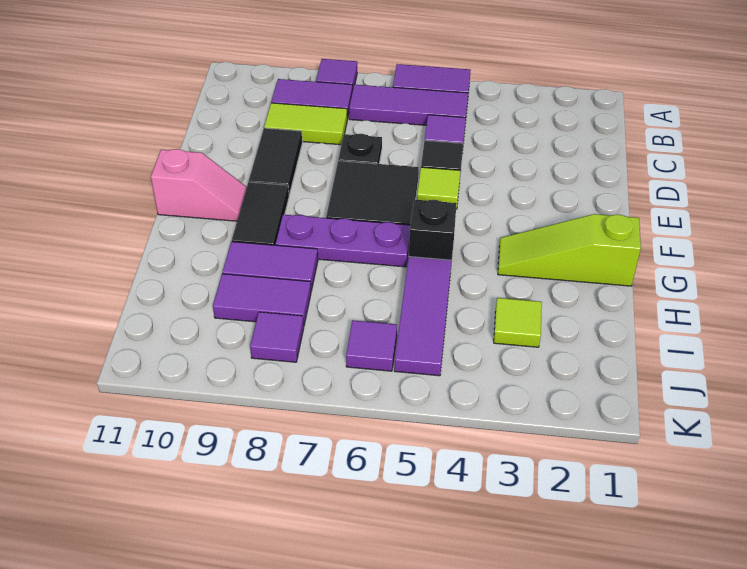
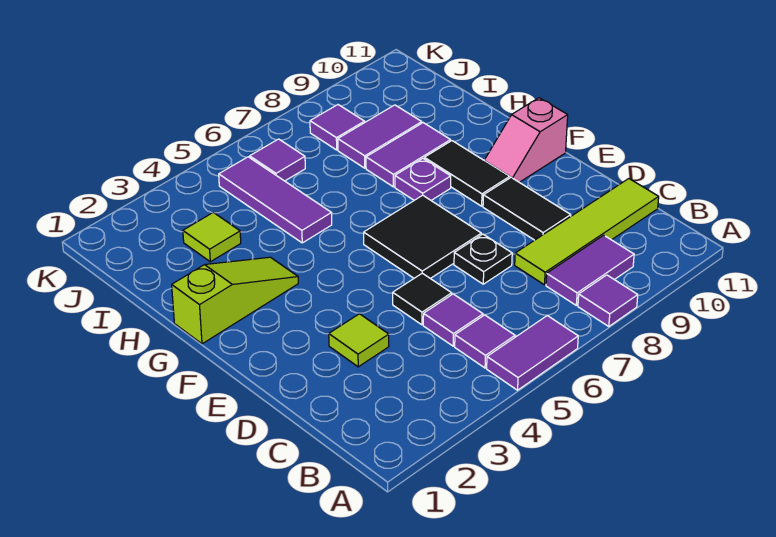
purple tile B5:B7 level 1 -> purple tile B5 level 1
lime tile C8:C9 level 1 -> lime tile C8:C11 level 1
lime tile E5 level 1 -> lime tile D3 level 1
black brick G5 level 1 -> none
purple plate G6:G8 level 1 -> purple plate G8 level 1

